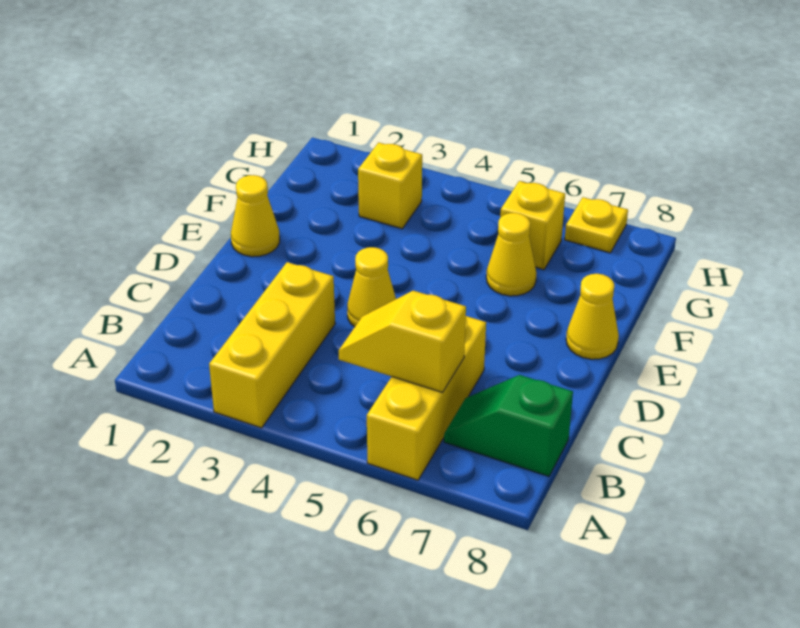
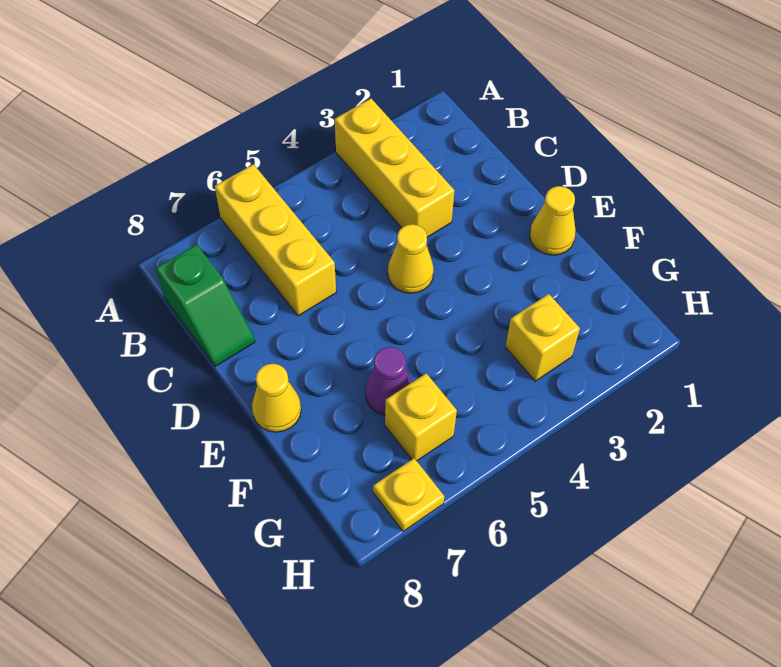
yellow slope B5:B6 level 2 top 6 -> none
green slope B7:B8 level 1 top 8 -> green slope B8:C8 level 1 top B
yellow cone F6 level 1 -> purple cone F6 level 1

